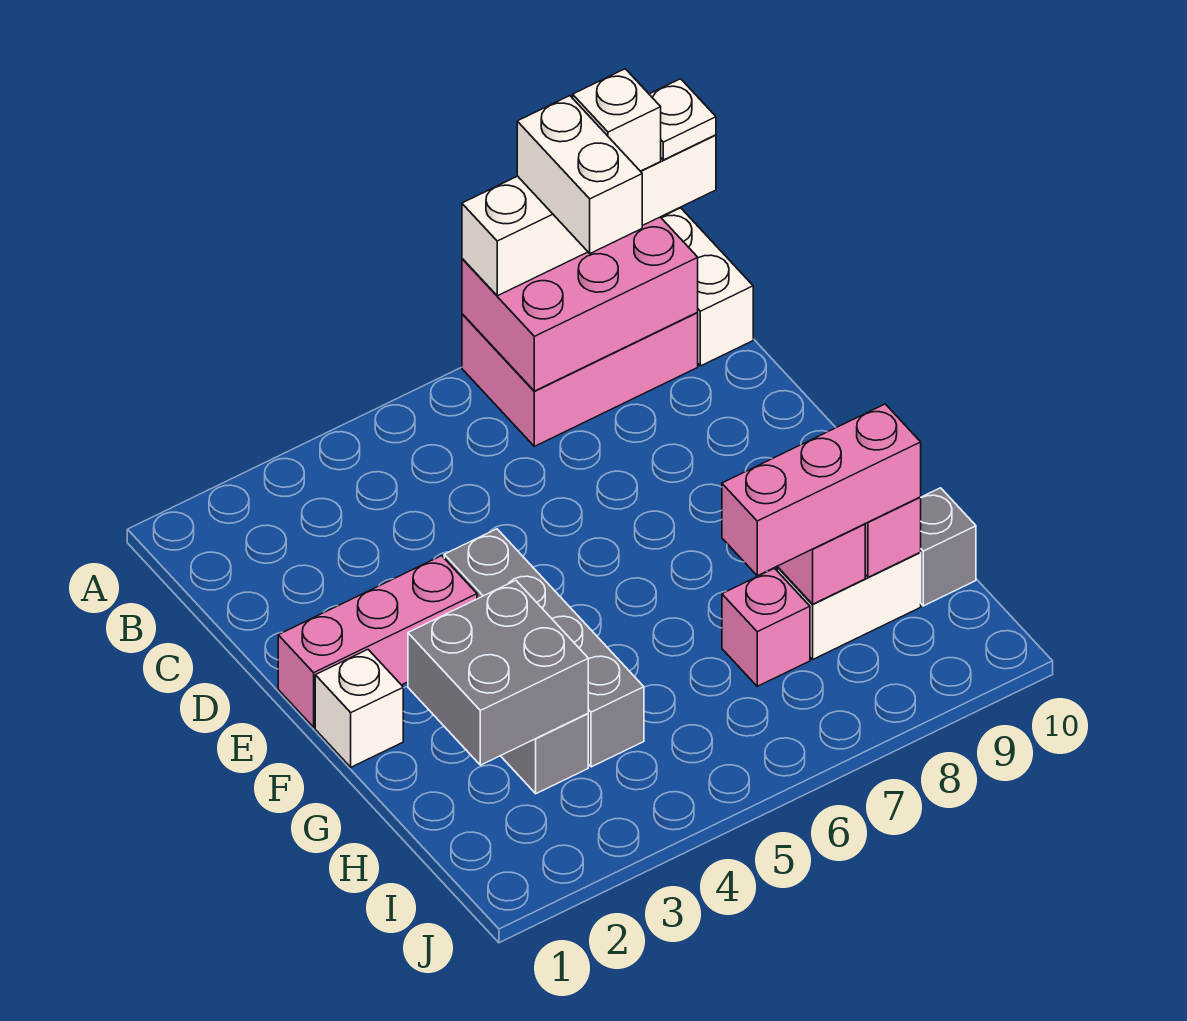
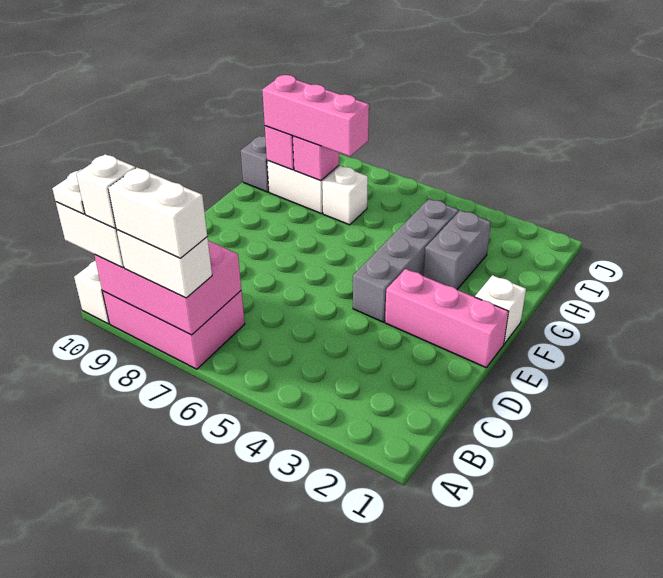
white brick A8:B8 level 4 -> white brick A7:A8 level 4
grey brick G2:H3 level 2 -> none
pink brick H7 level 1 -> white brick H7 level 1

